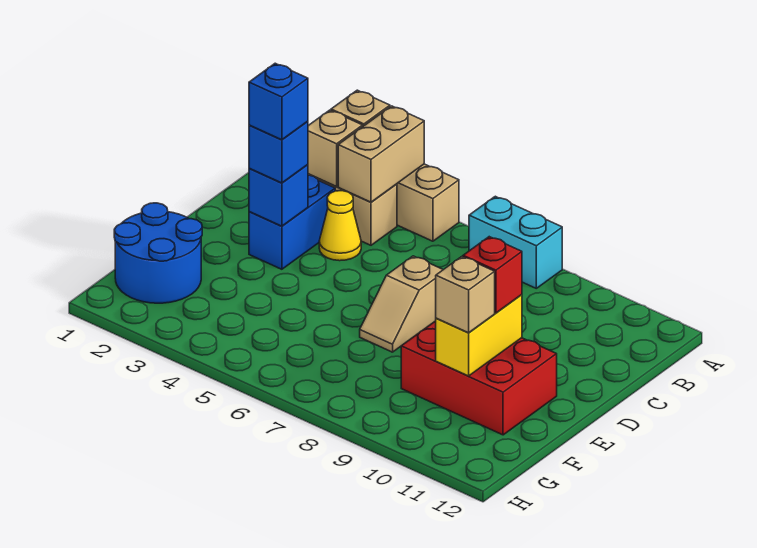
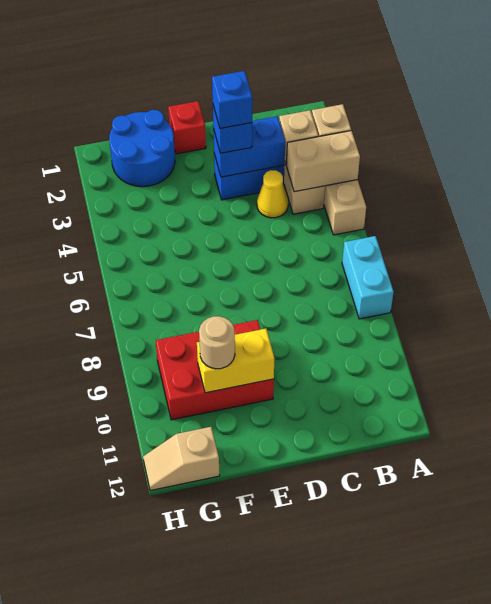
blue brick D3 level 2 -> blue brick C3:D3 level 2
tan slope D7:E7 level 1 top D -> tan slope G12:H12 level 1 top G
red brick E9:F11 level 1 -> red brick E9:G10 level 1
red brick E10 level 3 -> red brick E1 level 1
tan brick F10 level 3 -> tan round brick F10 level 3

